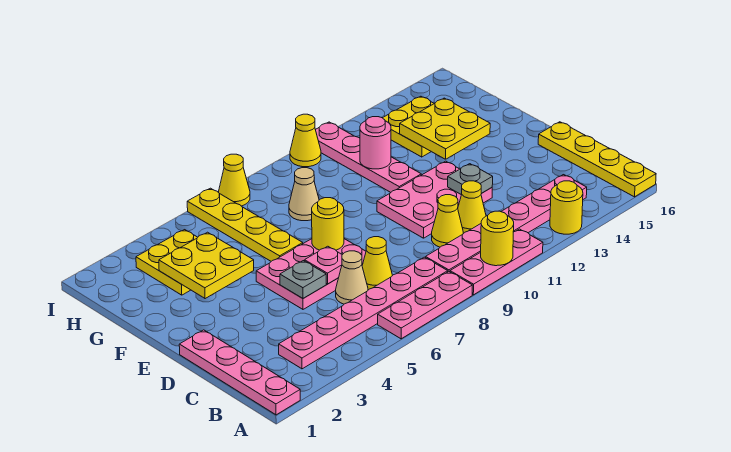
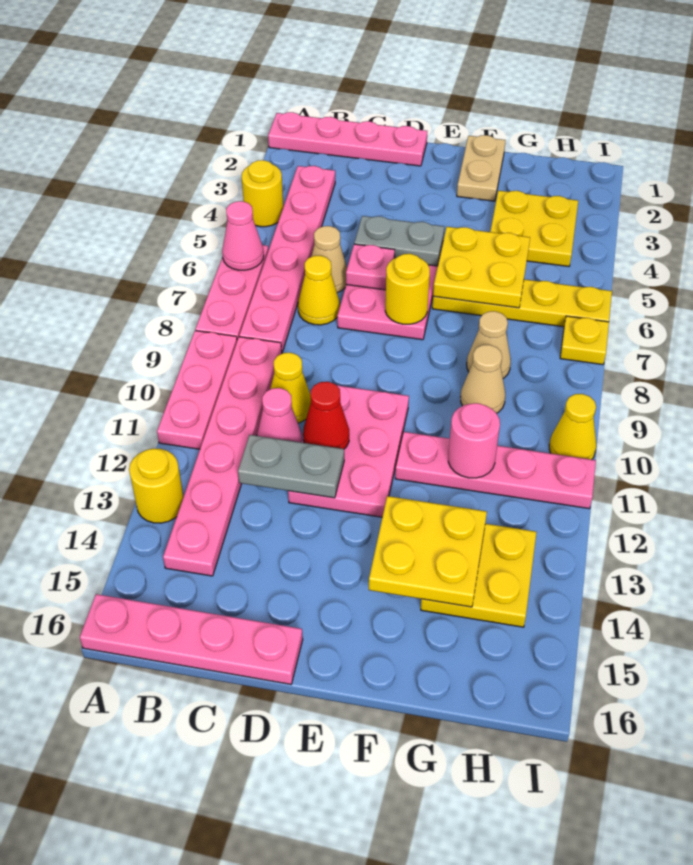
none -> pink cone A6 level 2
yellow round brick A10 level 2 -> yellow round brick A4 level 1
yellow plate A16:D16 level 1 -> pink plate A16:D16 level 1
yellow cone C11 level 1 -> pink cone C11 level 1
grey plate D5 level 2 -> grey plate D5:E5 level 2
none -> red cone D11 level 2
grey plate D12 level 2 -> grey plate C12:D12 level 2
none -> tan plate F1:F2 level 1
yellow plate F3:G4 level 2 -> yellow plate F5:G6 level 2
none -> tan cone G9 level 1
yellow cone I7 level 1 -> yellow plate I7 level 1

